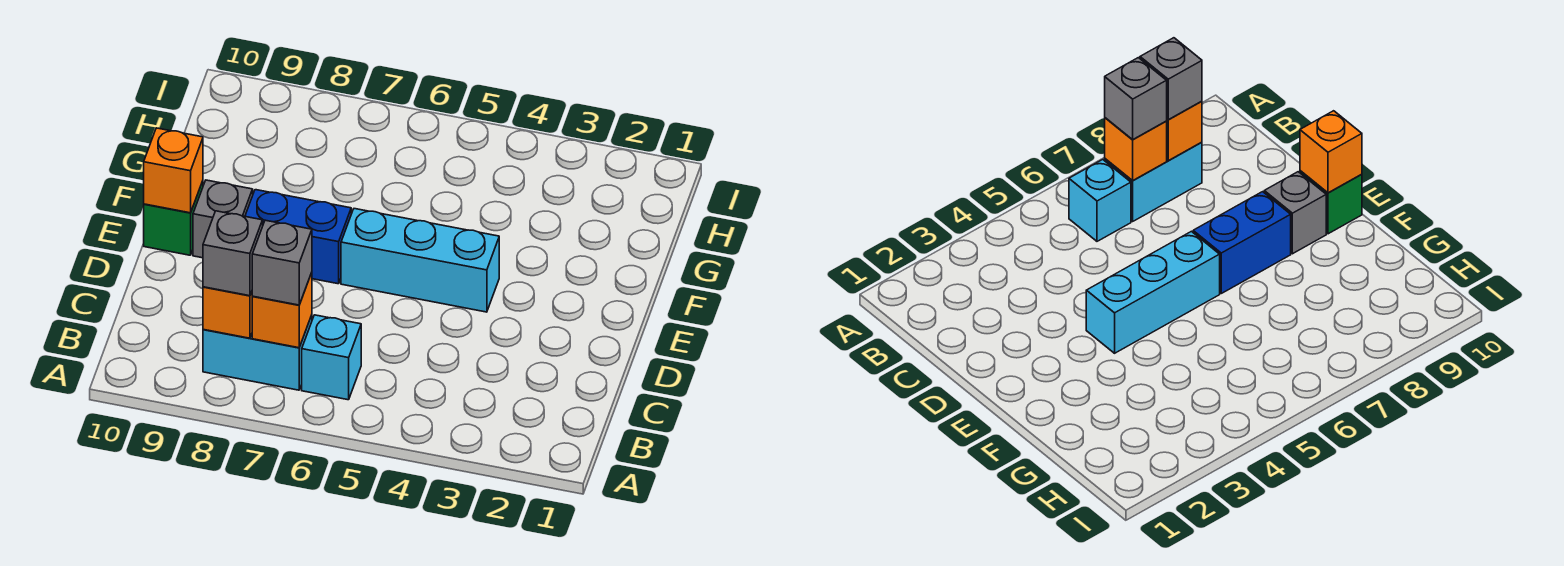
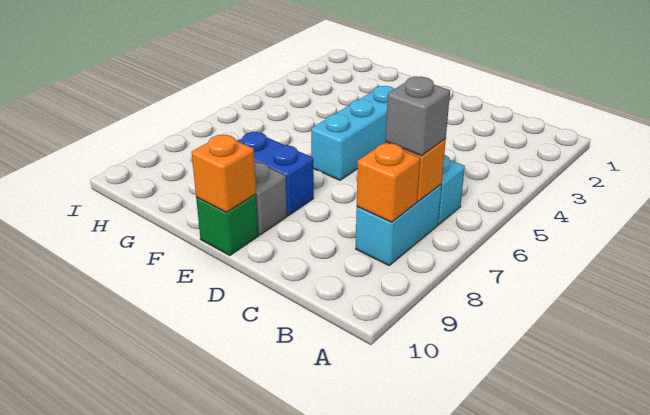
grey brick B8 level 3 -> none
blue brick E7:E8 level 1 -> blue brick E8:F8 level 1

